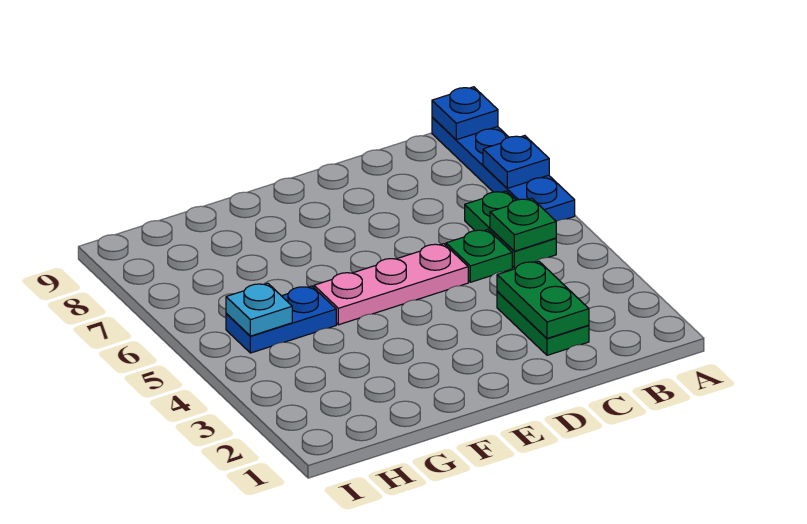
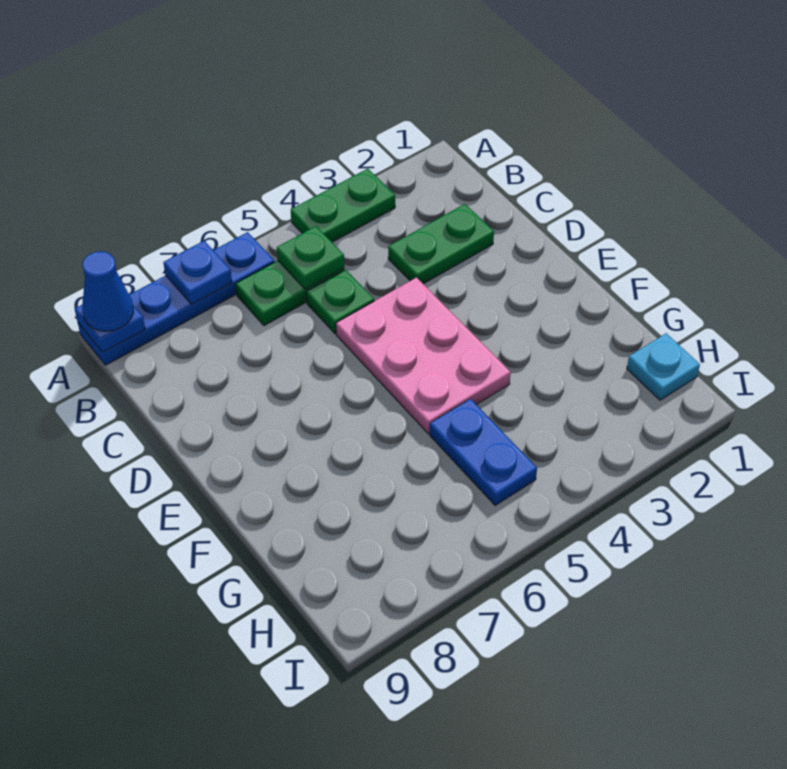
none -> blue cone A9 level 3
green plate C2:C3 level 2 -> green plate A3:A4 level 1
pink plate D5:F5 level 1 -> pink plate D4:F5 level 1
cyan plate H5 level 2 -> cyan plate H1 level 1

